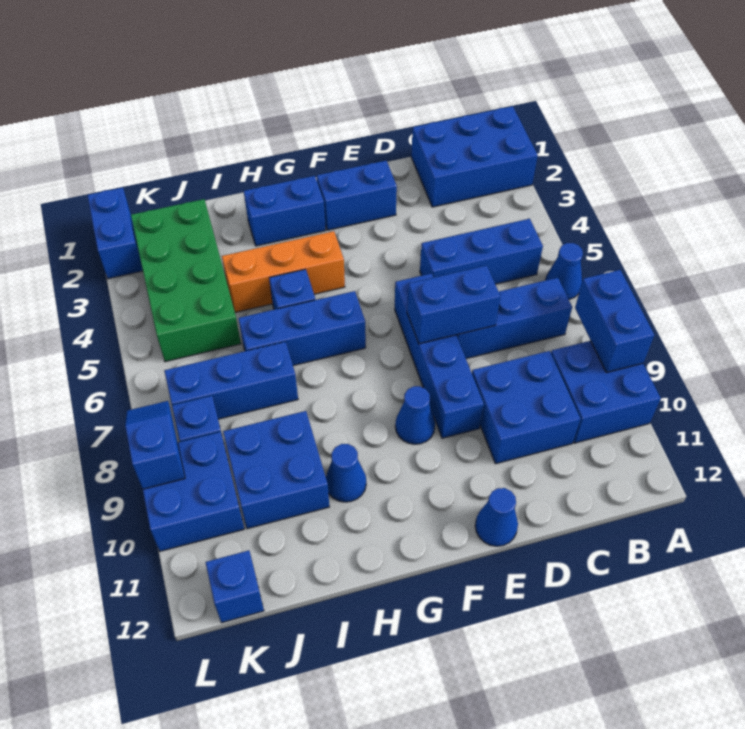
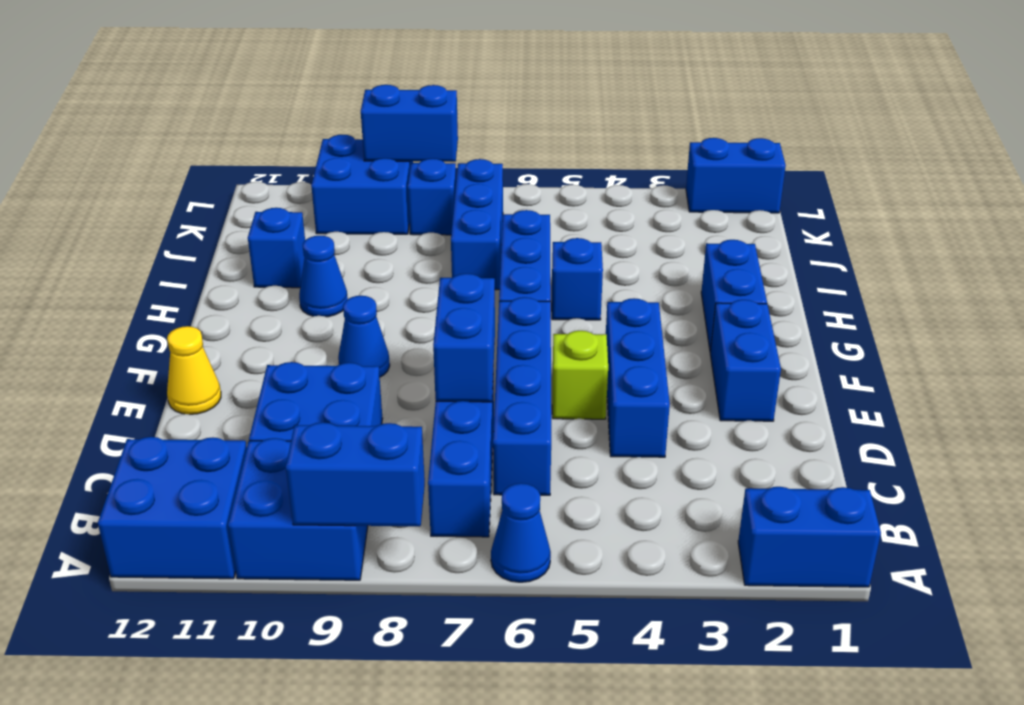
blue brick A1:C2 level 1 -> blue brick A1:A2 level 1
blue brick B5:D5 level 1 -> blue brick D4:F4 level 1
none -> lime brick E5 level 1
blue brick E6:E9 level 1 -> blue brick C6:F6 level 1
blue cone E12 level 1 -> yellow cone E12 level 1
orange brick G4:I4 level 1 -> none
blue brick I9:J10 level 1 -> blue brick A11:B12 level 1
green brick J2:K5 level 1 -> none
blue brick K12 level 1 -> blue brick I11 level 1
blue slope L8:L9 level 2 top 9 -> blue brick L8:L9 level 2

